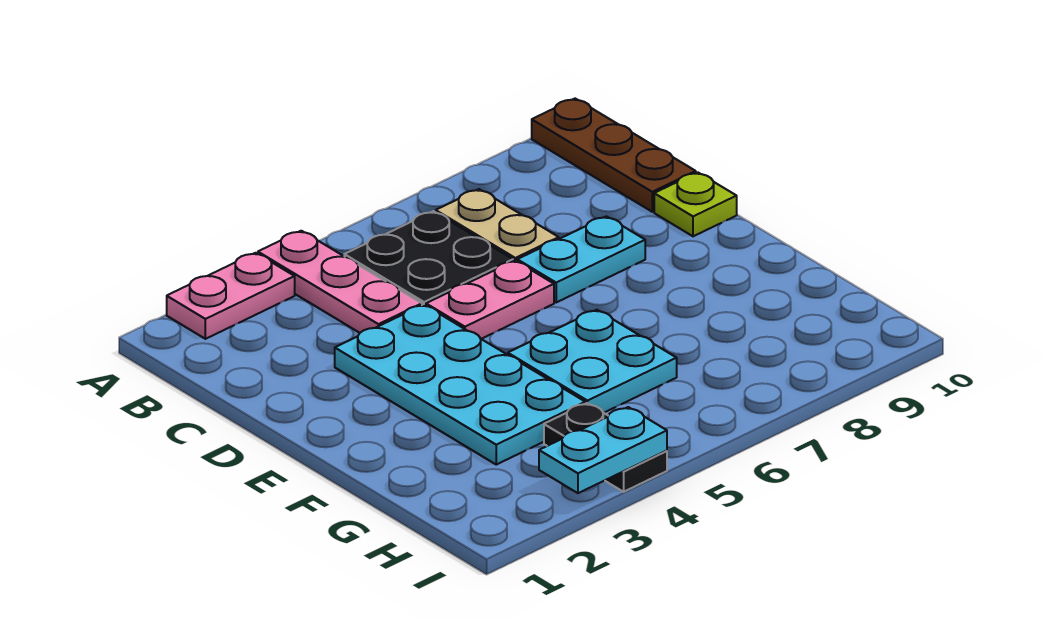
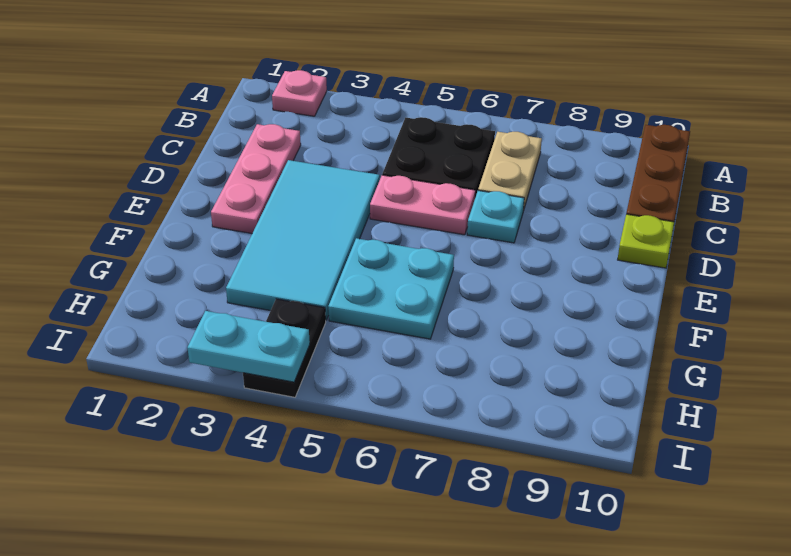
pink plate A2:A3 level 1 -> pink plate A2 level 1
pink plate A4:C4 level 1 -> pink plate C2:E2 level 1
cyan plate D3:G4 level 1 -> cyan tile D3:G4 level 1
cyan plate D7:D8 level 1 -> cyan plate D7 level 1

